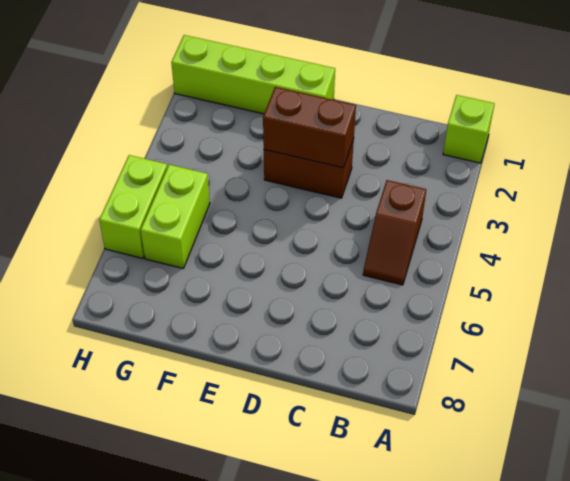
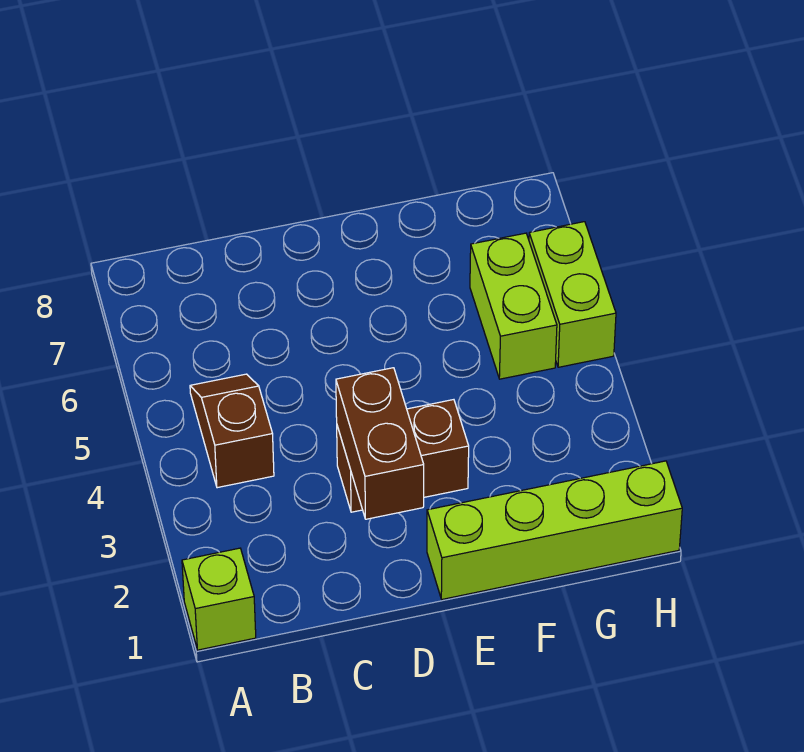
brown brick D3:E3 level 2 -> brown brick D2:D3 level 2

